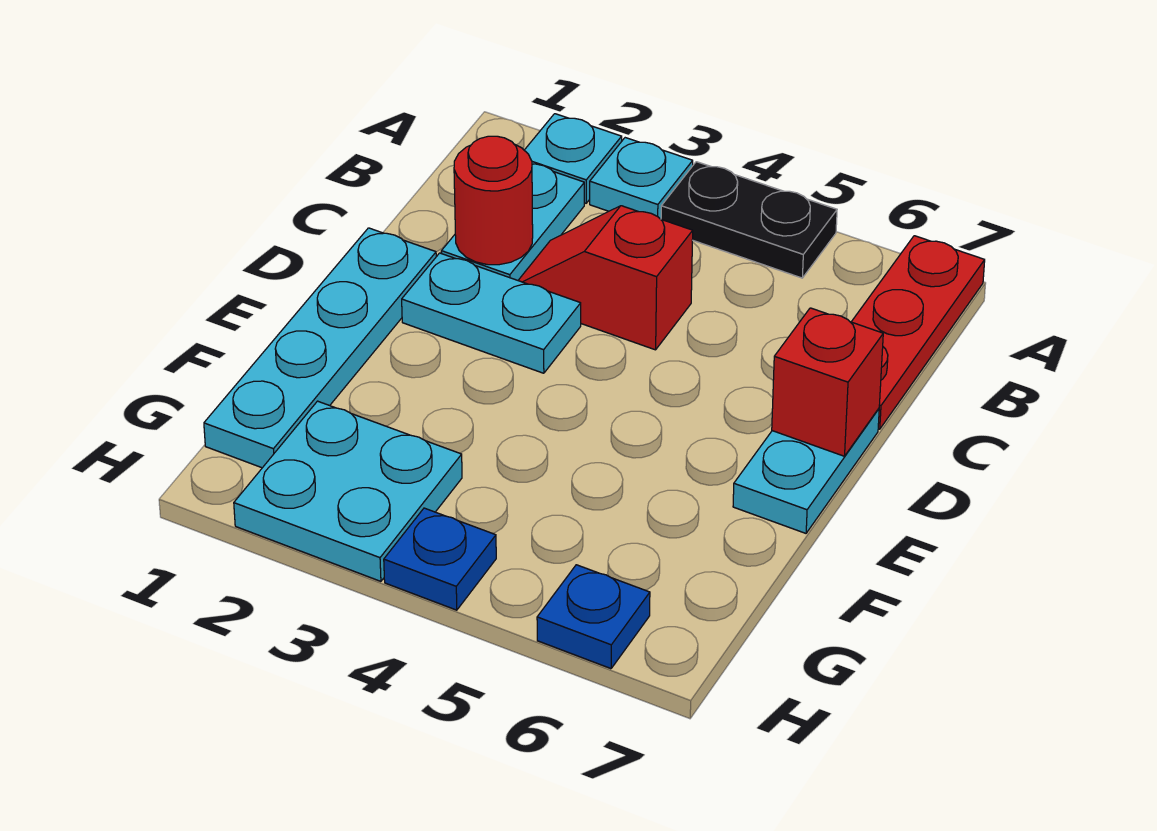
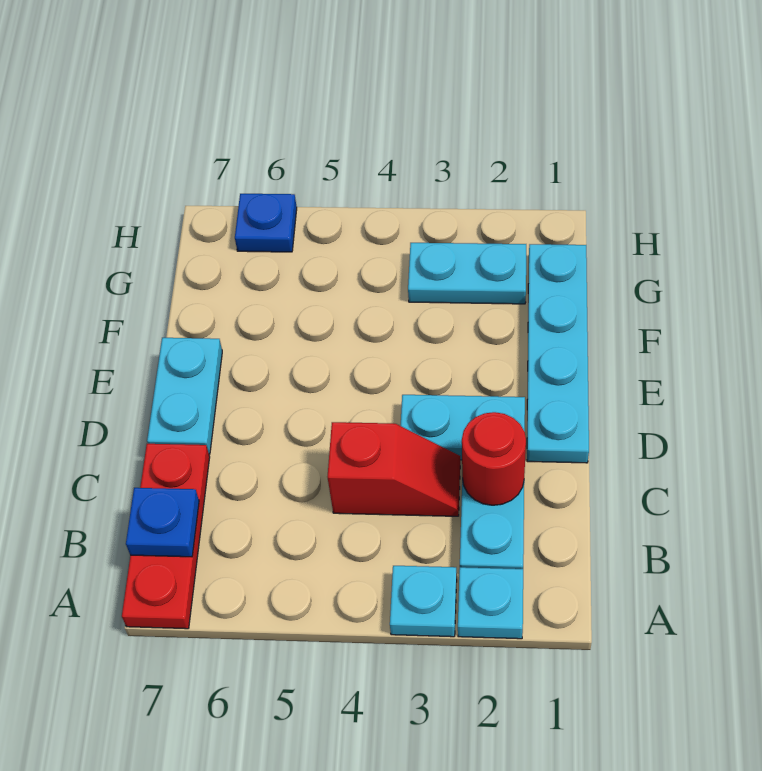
black plate A4:A5 level 1 -> none
red brick D7 level 2 -> none
cyan plate G2:H3 level 1 -> cyan plate G2:G3 level 1
blue plate H4 level 1 -> blue plate B7 level 2

